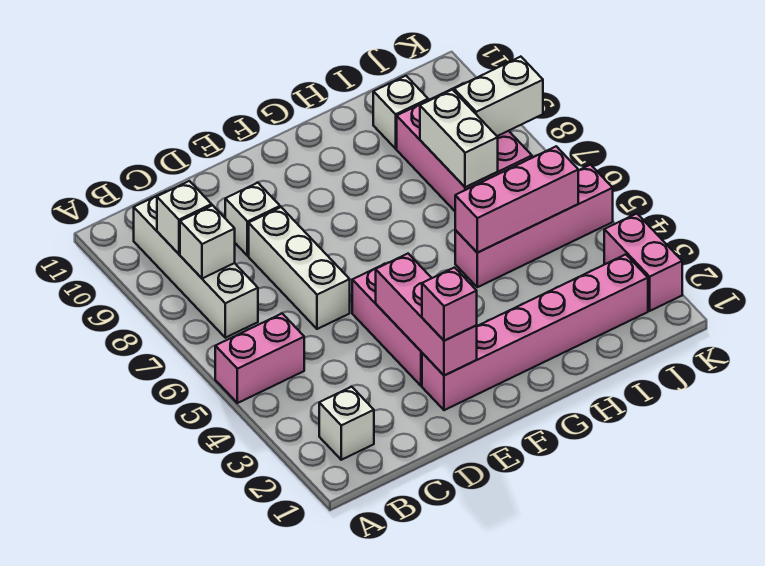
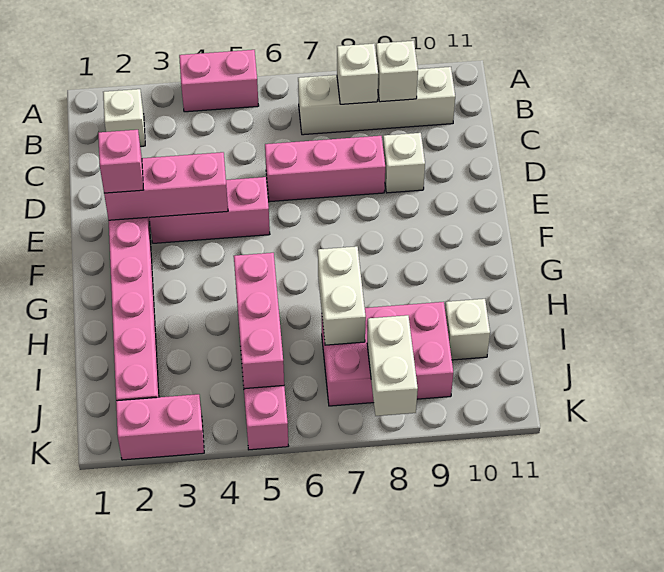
pink brick A5:B5 level 1 -> pink brick A4:A5 level 1
white brick D6:D8 level 1 -> pink brick D6:D8 level 1
white brick I7:I8 level 2 -> white brick H7:I7 level 2

